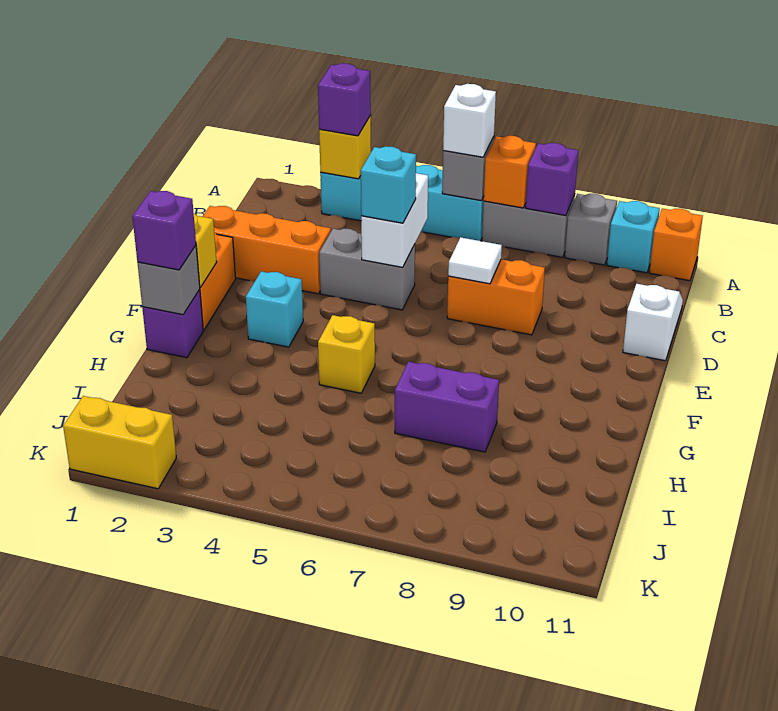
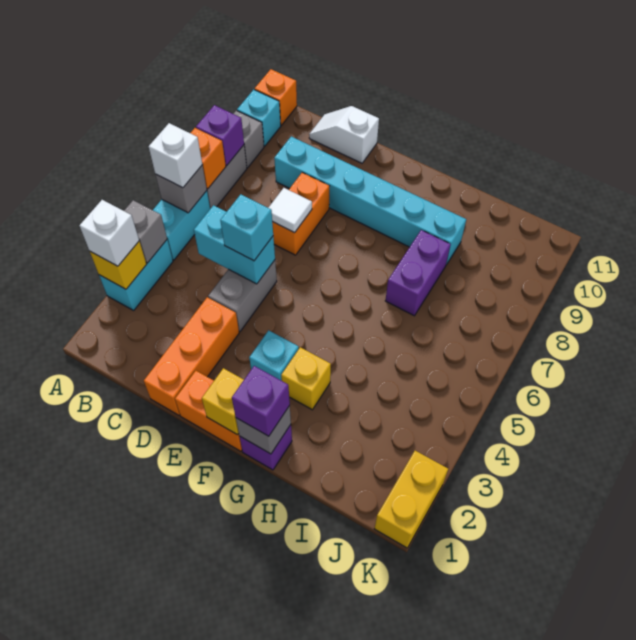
purple brick A3 level 3 -> white brick A3 level 3
none -> grey brick A4 level 2
white brick C5:D5 level 2 -> cyan brick C5:D5 level 2
none -> cyan brick C9:H9 level 1
yellow brick G5 level 1 -> yellow brick G3 level 1

